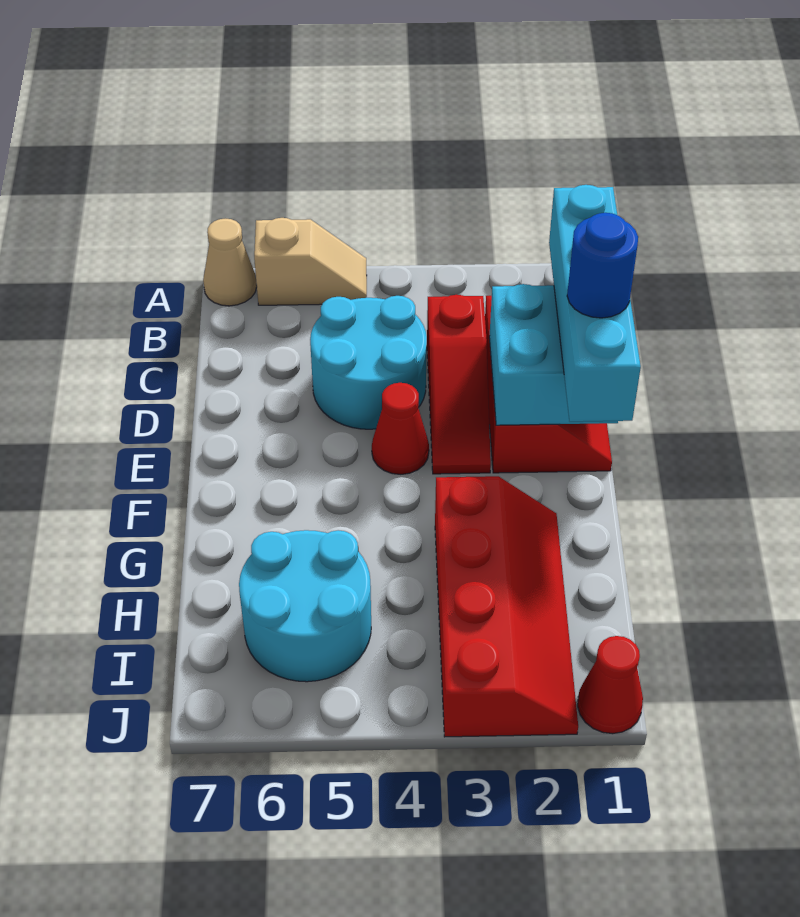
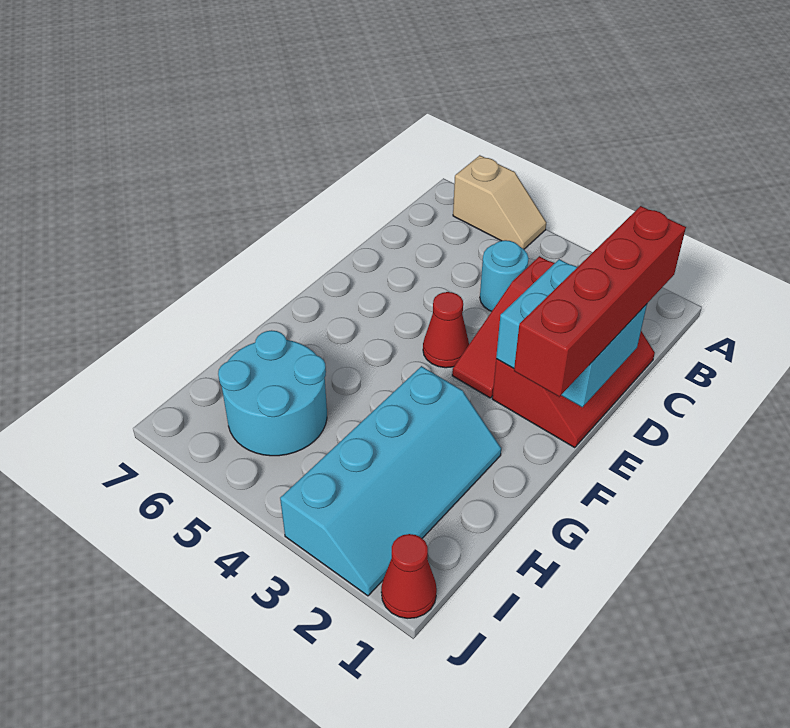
tan cone A7 level 1 -> none
cyan brick C1:F1 level 3 -> red brick C1:F1 level 3
cyan round brick C4:D5 level 1 -> cyan round brick C4 level 1
blue round brick E1 level 4 -> none
red slope G2:J3 level 1 top 3 -> cyan slope G2:J3 level 1 top 3

